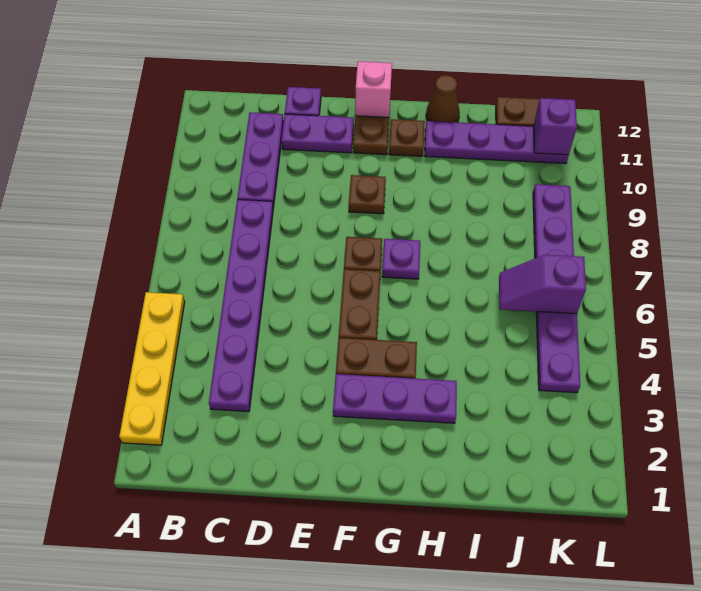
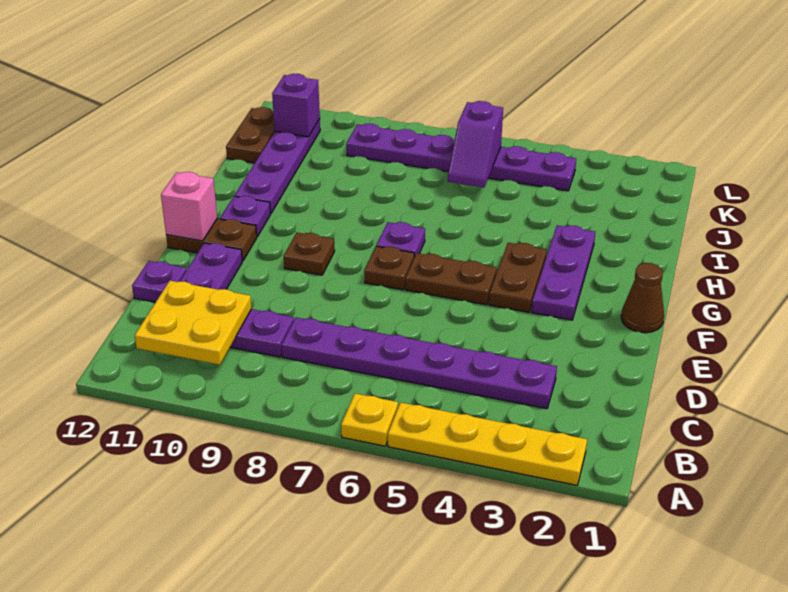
none -> yellow plate A6 level 1
none -> yellow plate B10:C11 level 2
brown plate G11 level 1 -> purple plate G11 level 1
brown cone H12 level 1 -> brown cone F1 level 1

